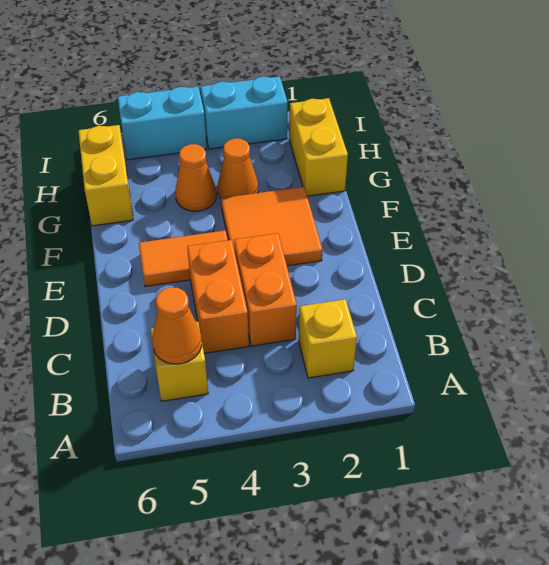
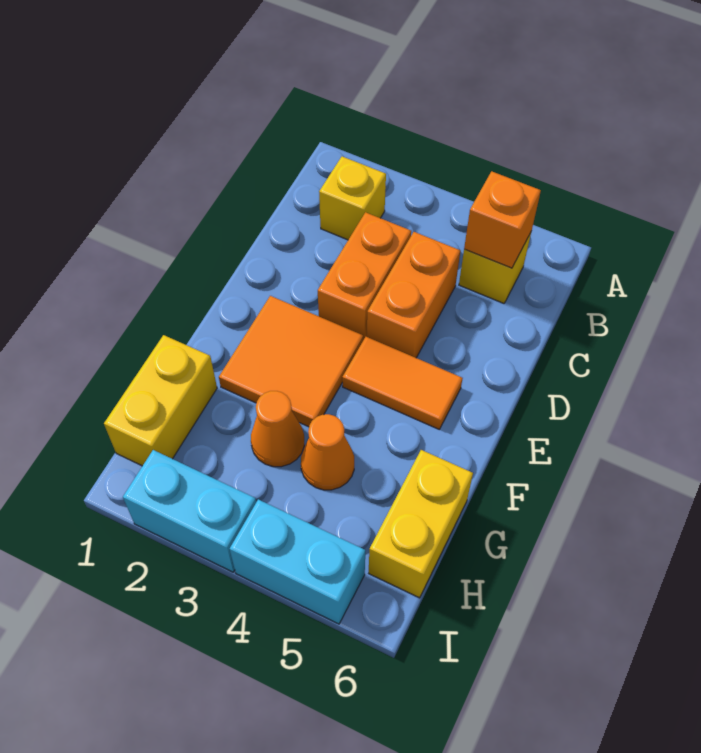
orange cone B5 level 2 -> orange brick B5 level 2

